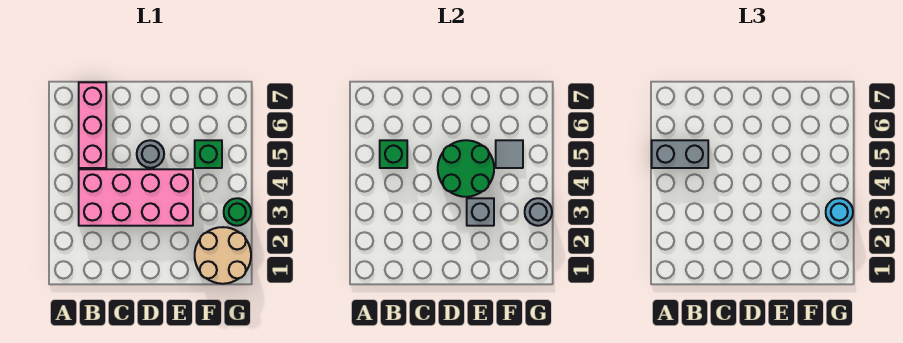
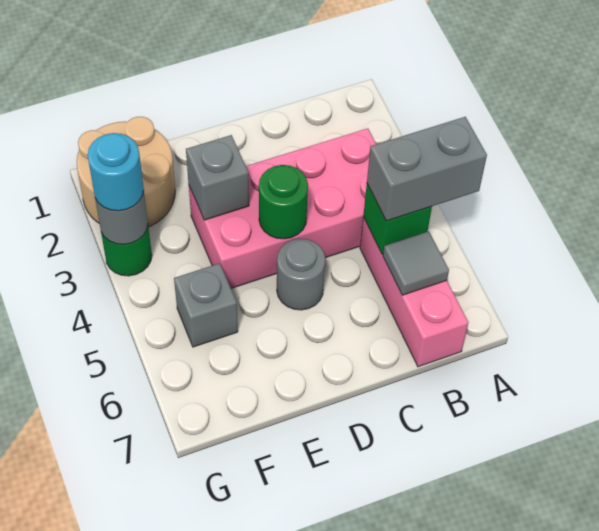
green round brick D4:E5 level 2 -> green round brick D4 level 2
green brick F5 level 1 -> grey brick F5 level 1
grey tile F5 level 2 -> grey tile B6 level 2

